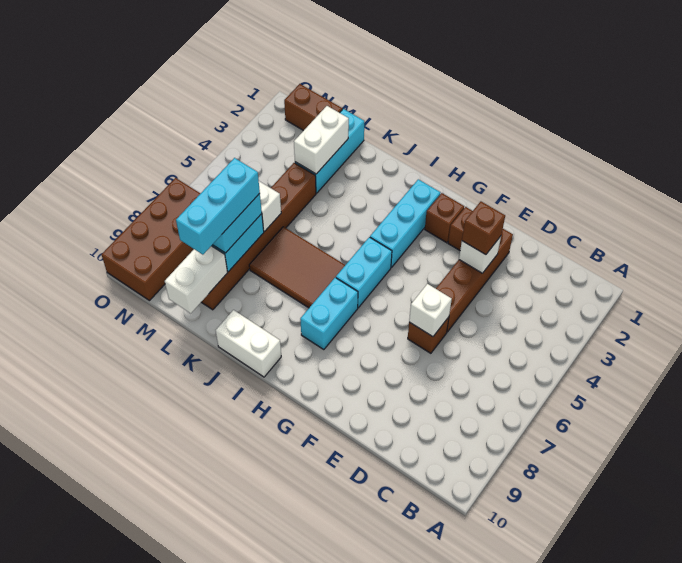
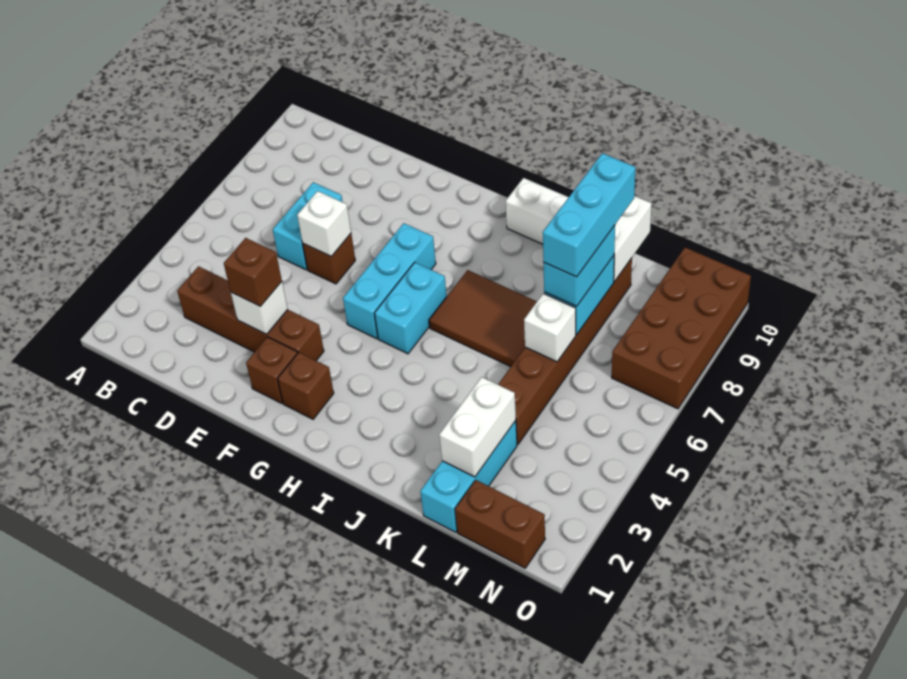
brown brick E2:E5 level 1 -> brown brick C3:F3 level 1
cyan brick H2:H4 level 1 -> cyan brick G5:G7 level 1
cyan brick H7:H8 level 1 -> cyan brick D6:D7 level 1

